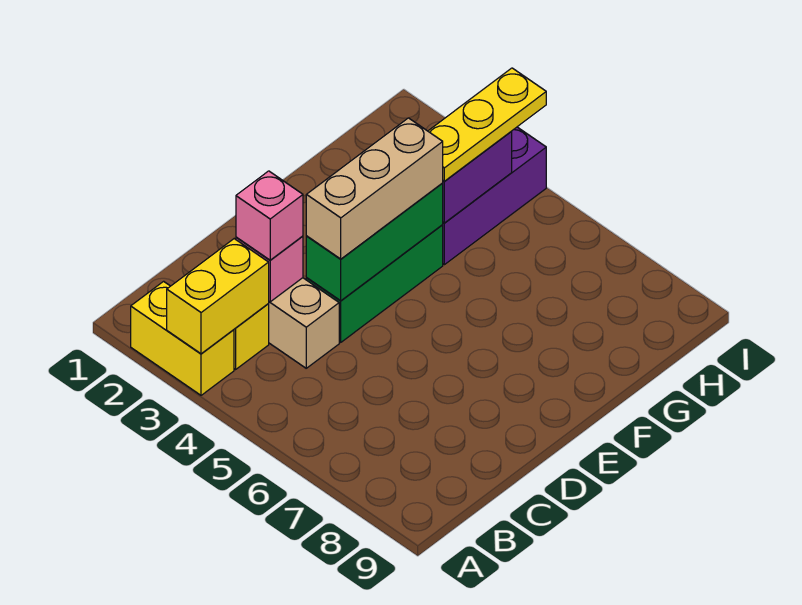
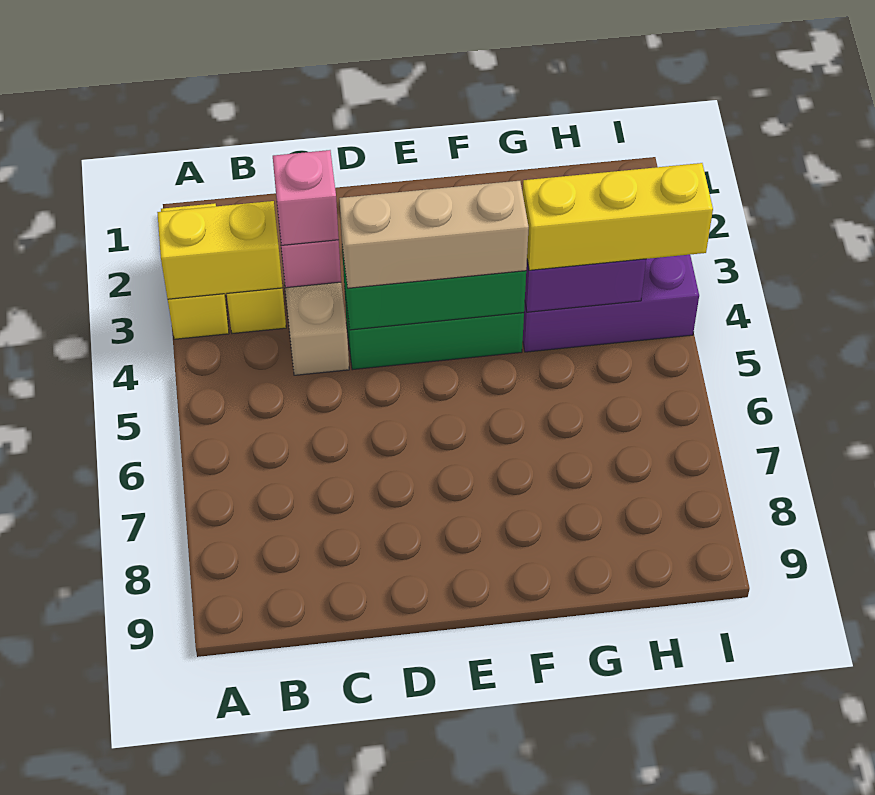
yellow plate G4:I4 level 3 -> yellow brick G4:I4 level 3

